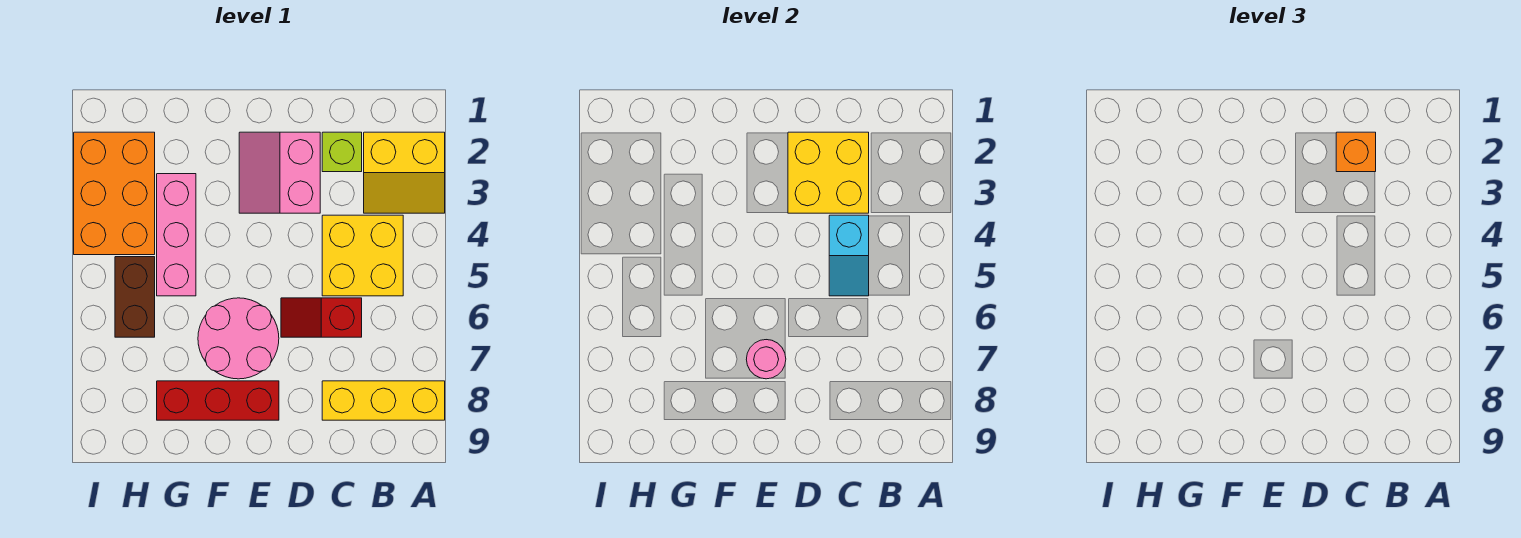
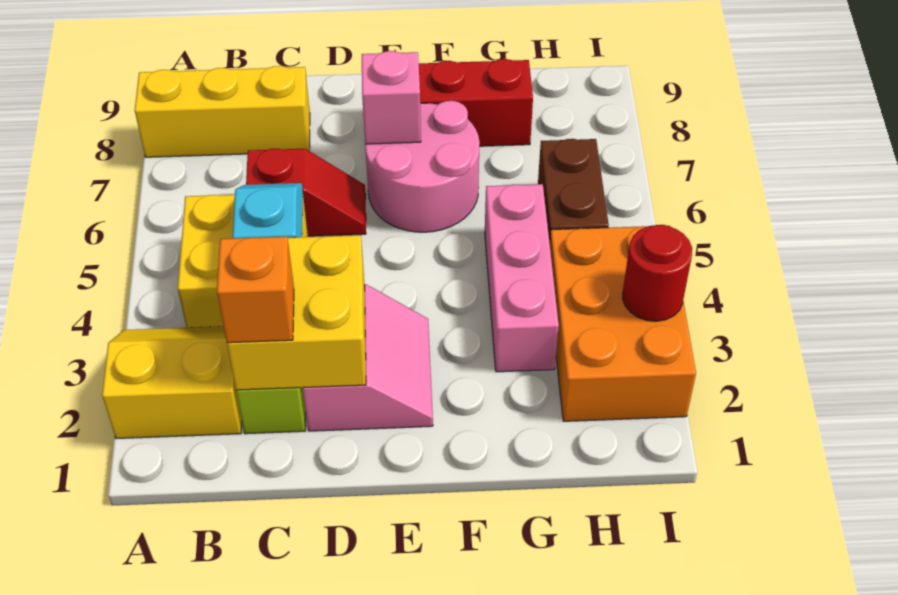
pink round brick E7 level 2 -> pink brick E7 level 2
none -> red round brick I3 level 2

